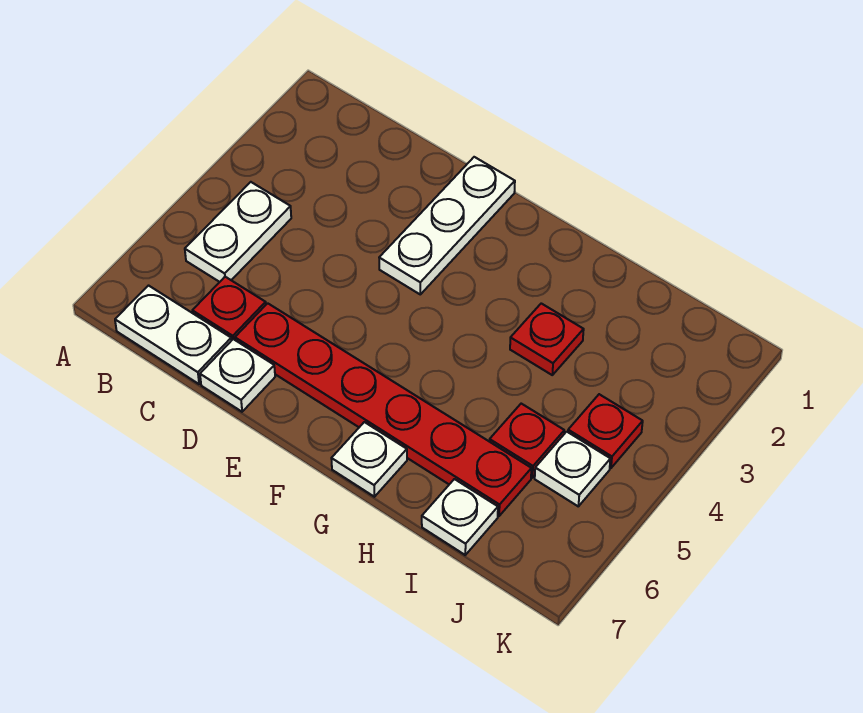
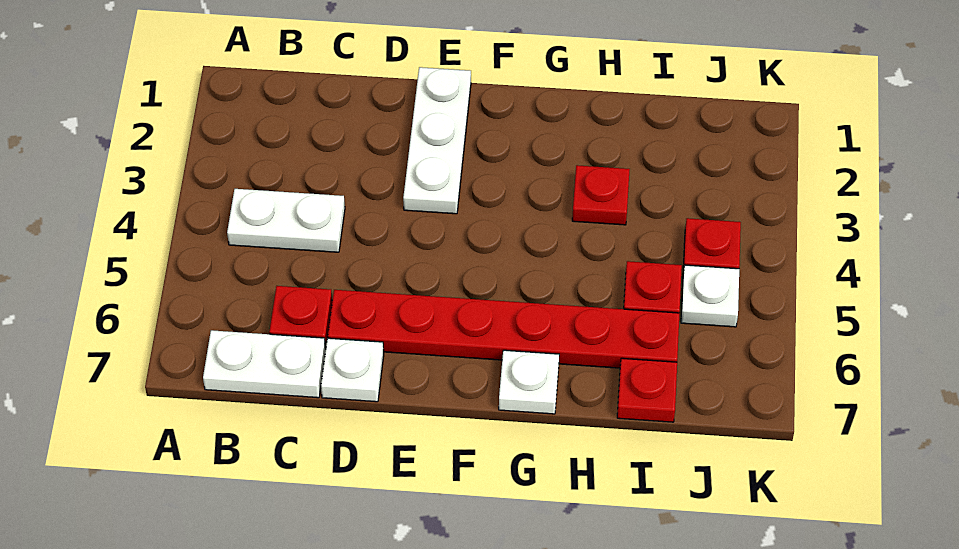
white plate B4:B5 level 1 -> white plate B4:C4 level 1
white plate I7 level 1 -> red plate I7 level 1

